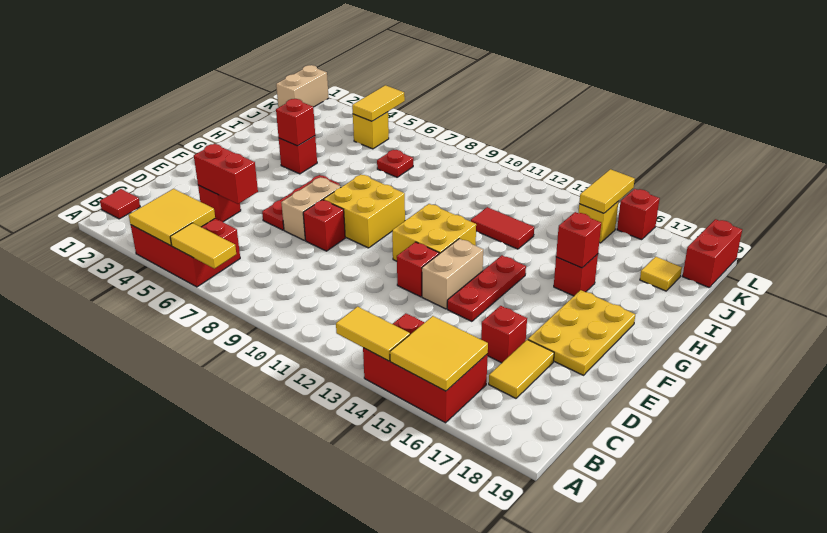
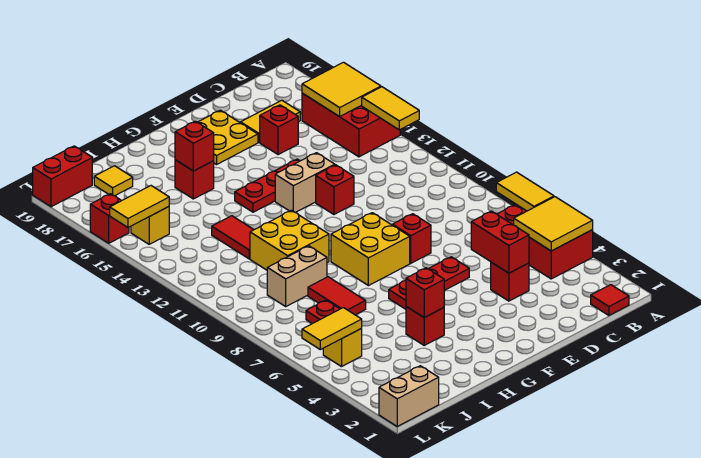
tan brick E7:F7 level 1 -> tan brick I9:J9 level 1
yellow plate E17:G18 level 1 -> yellow plate E17:F18 level 1
yellow brick F11:G12 level 1 -> yellow brick H10:I11 level 1
none -> red tile I7:I8 level 1

